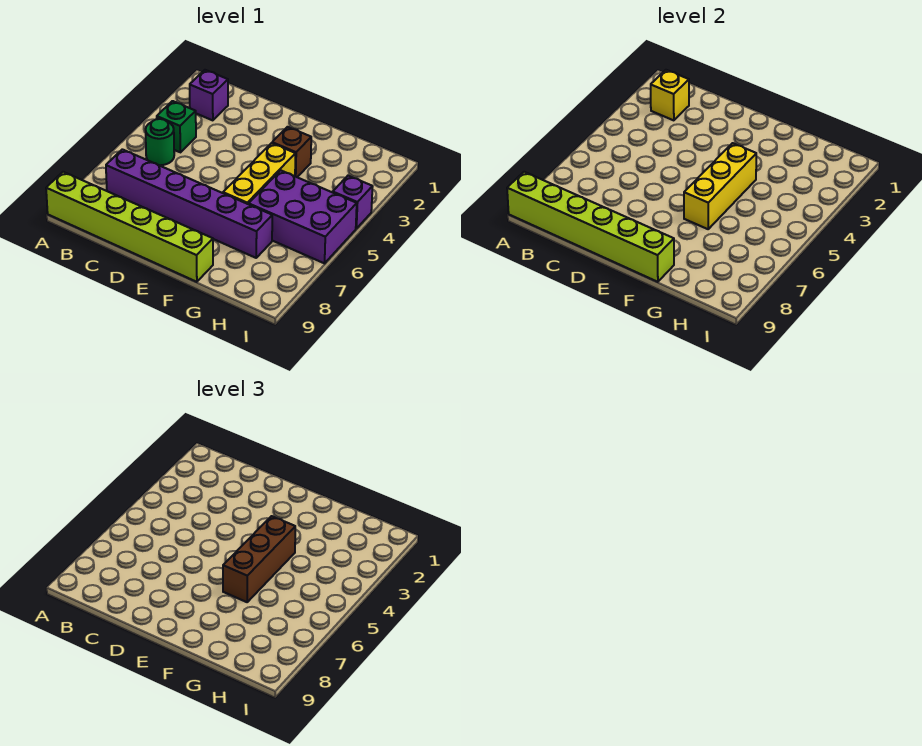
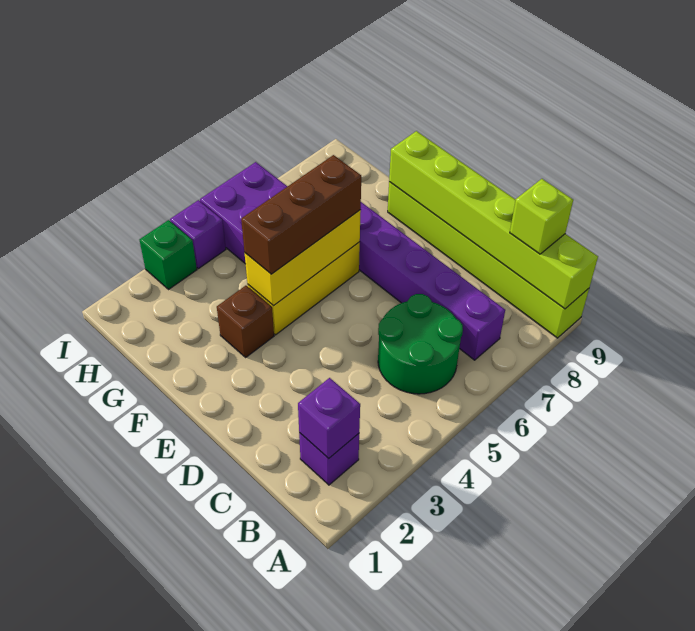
yellow brick B2 level 2 -> purple brick B2 level 2
green brick B4 level 1 -> green brick I3 level 1
green round brick B5 level 1 -> green round brick B5:C6 level 1
none -> lime brick B9 level 3

